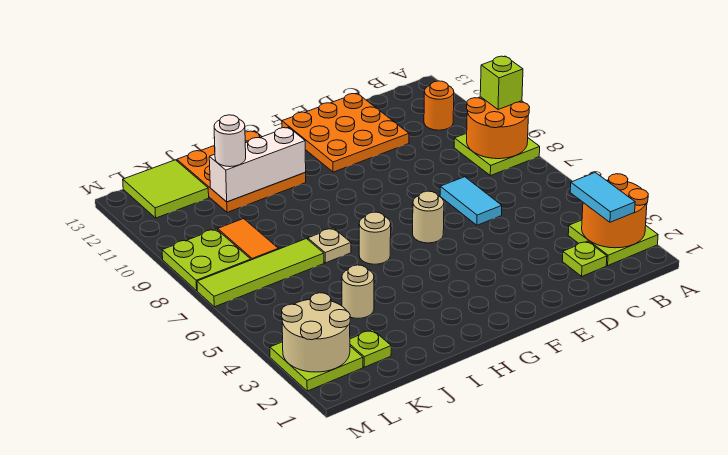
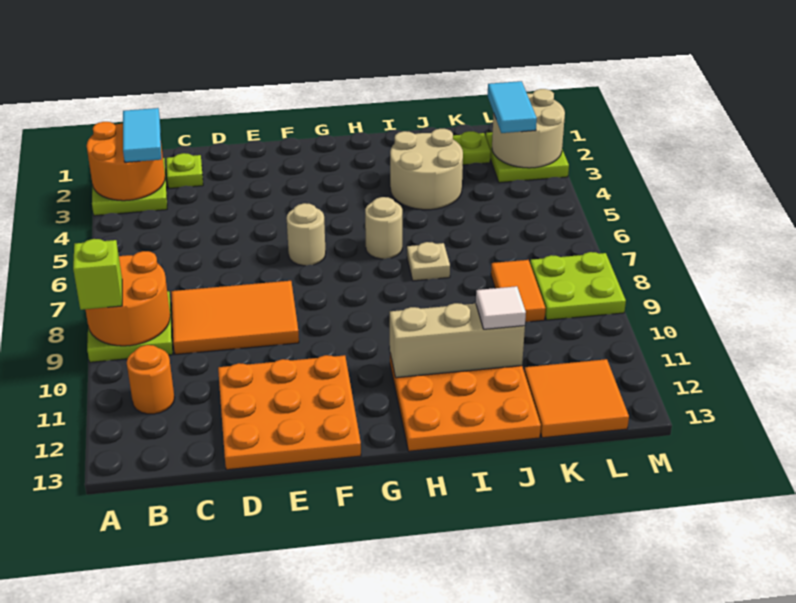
none -> orange tile C8:E9 level 1
cyan tile D6:D7 level 1 -> cyan tile L2:L3 level 3
white brick H11:J11 level 2 -> tan brick H11:J11 level 2
tan round brick J4 level 1 -> tan round brick I3:J4 level 1
lime tile J7:M7 level 1 -> none
white round brick J11 level 3 -> white tile J11 level 3
lime tile K12:L13 level 1 -> orange tile K12:L13 level 1

